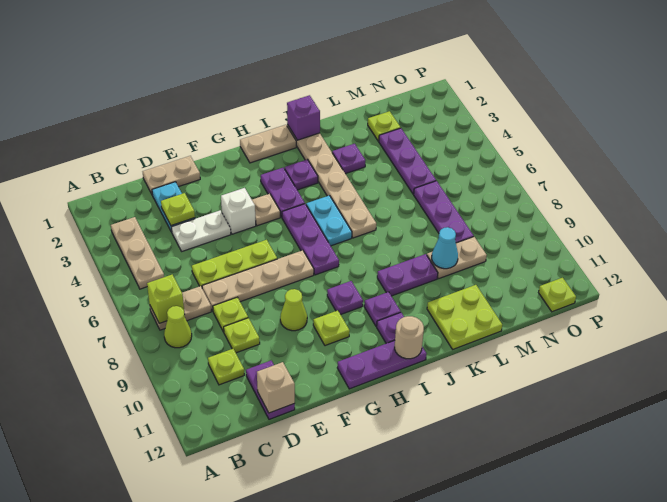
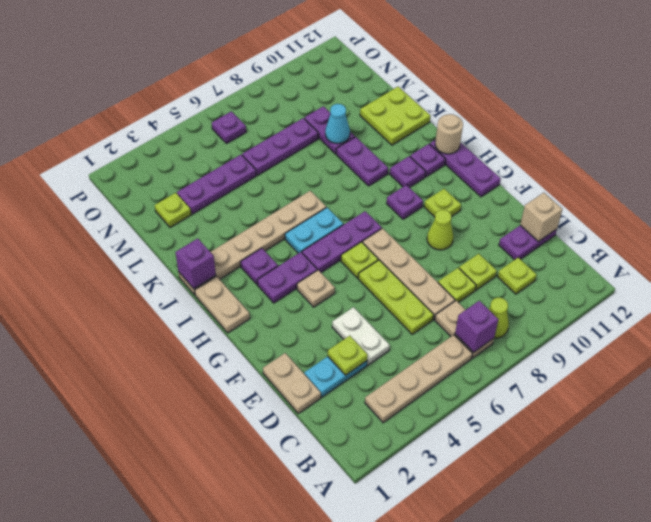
tan plate B3:B5 level 1 -> tan plate B3:B6 level 1
lime brick B7 level 2 -> purple brick B7 level 2
white brick F4 level 1 -> none
purple plate K3 level 1 -> purple plate O6 level 1
tan plate L9:M9 level 1 -> purple plate L9:M9 level 1
lime plate O12 level 1 -> lime plate G6 level 1

